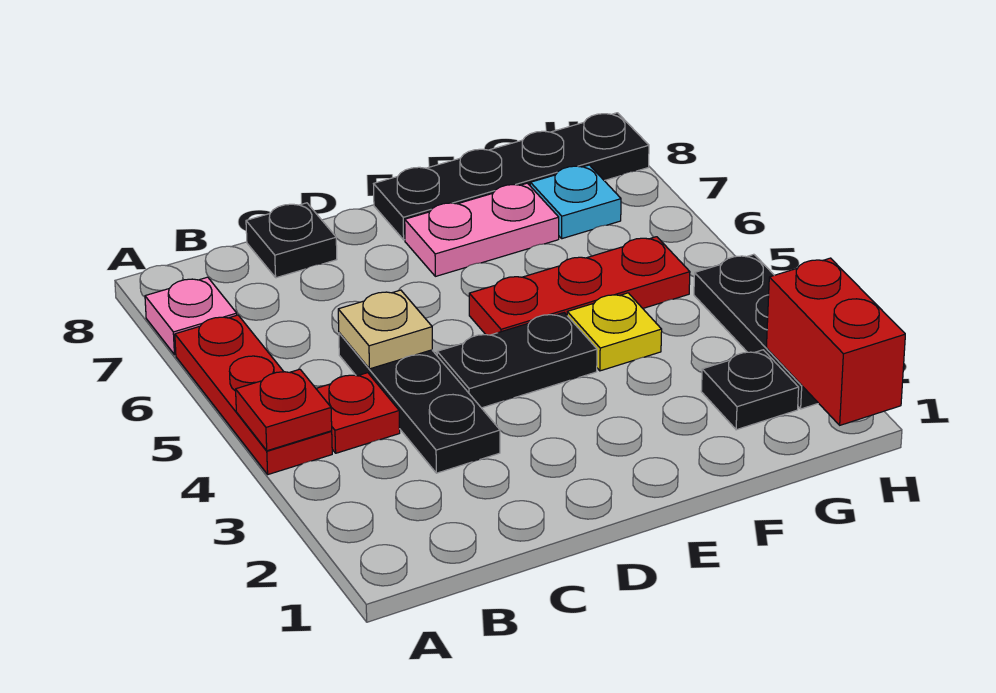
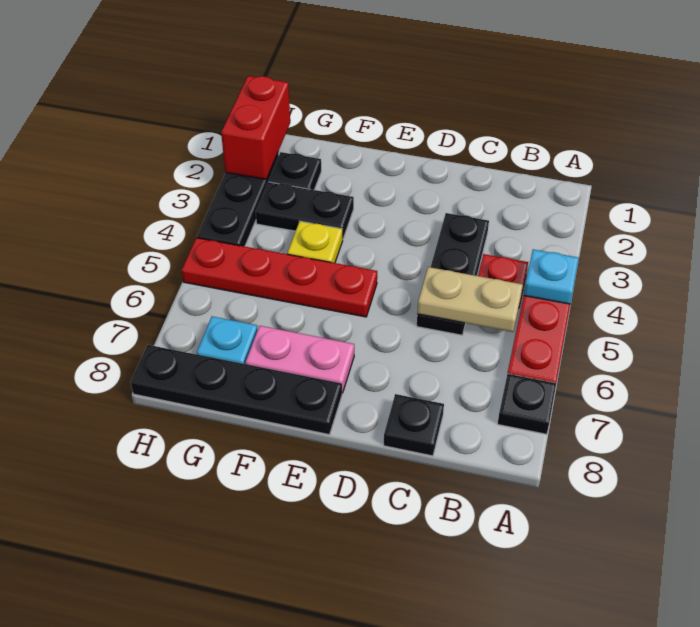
red plate A4 level 2 -> cyan plate A4 level 2
pink plate A7 level 1 -> black plate A7 level 1
tan plate C5 level 2 -> tan plate B5:C5 level 2
black plate D4:E4 level 1 -> black plate F3:G3 level 1
red plate E5:G5 level 1 -> red plate E5:H5 level 1

